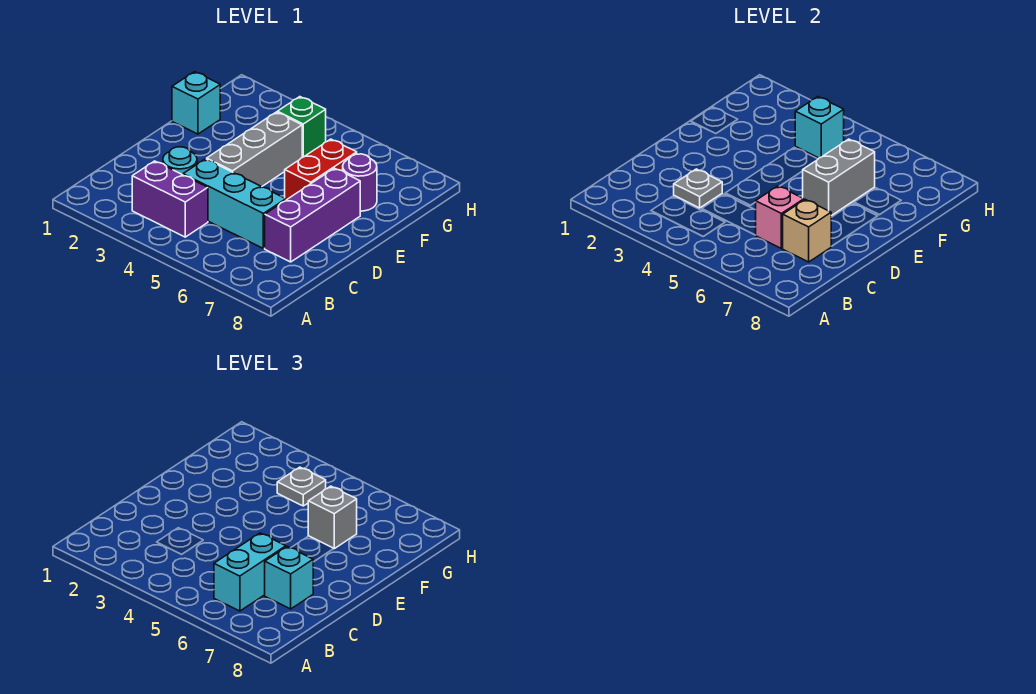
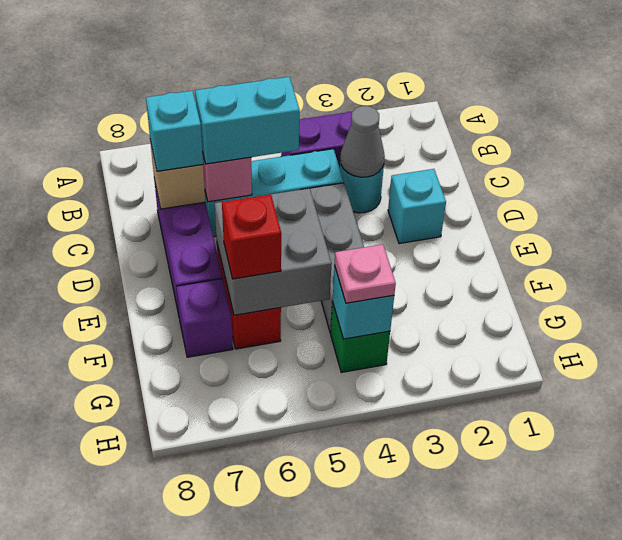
cyan brick B6:C6 level 3 -> cyan brick C5:C6 level 3
grey plate C3 level 2 -> grey cone C3 level 2
grey brick E6:F6 level 2 -> grey brick E5:F6 level 2
cyan brick F1 level 1 -> cyan brick D2 level 1
grey brick F6 level 3 -> red brick F6 level 3
purple round brick F7 level 1 -> purple brick F7 level 1
grey plate G4 level 3 -> pink plate G4 level 3

